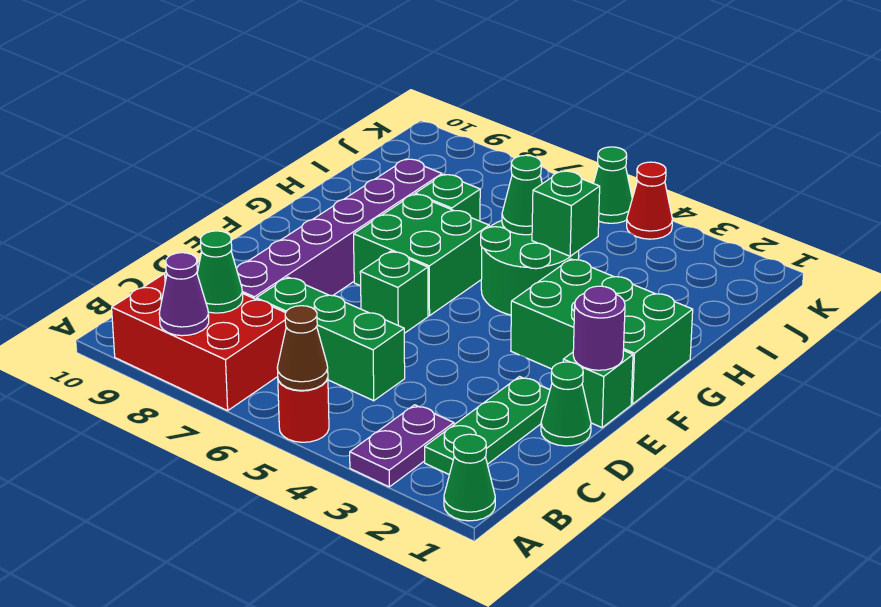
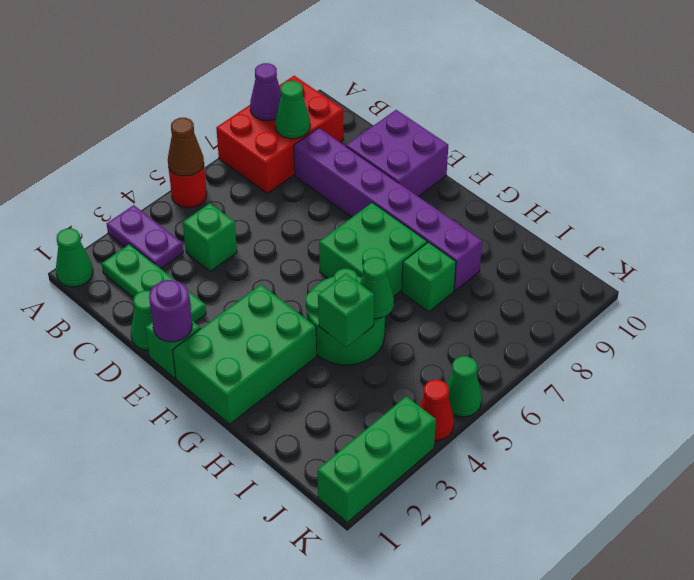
green brick C5:C7 level 1 -> green brick K1:K3 level 1
none -> purple brick D9:E10 level 1
green brick E6 level 1 -> green brick C4 level 1

